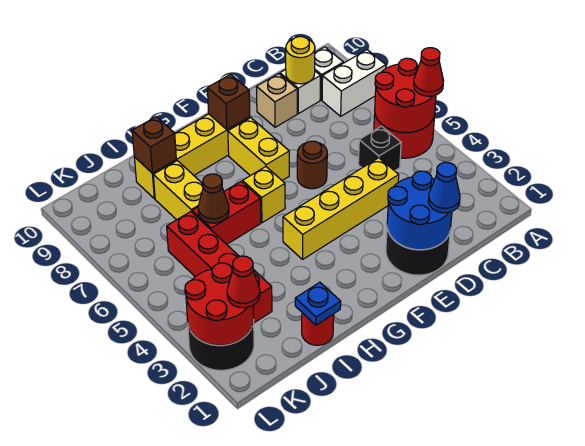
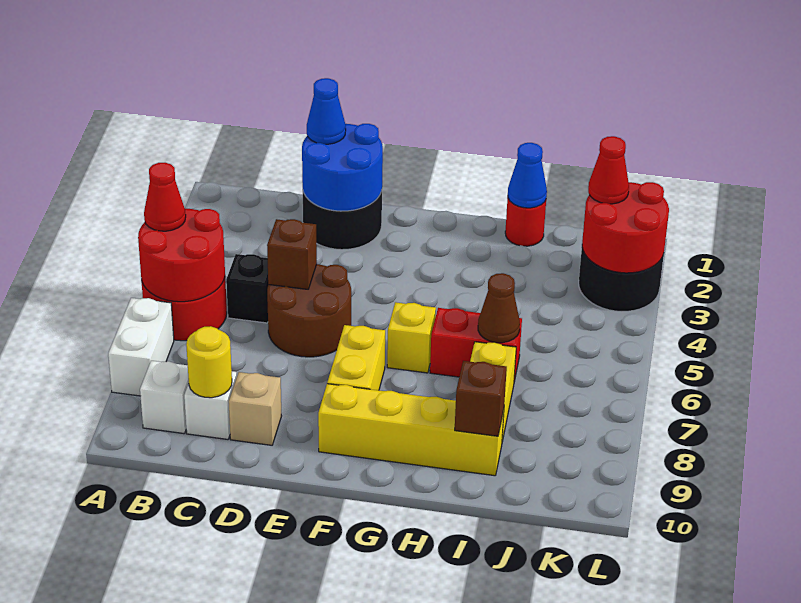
white brick A8:B8 level 1 -> white brick A7:A8 level 1
yellow brick D4:G4 level 1 -> none
brown round brick E6 level 1 -> brown round brick D5:E6 level 1
brown brick F9 level 2 -> brown brick D5 level 2
blue plate I1 level 2 -> blue cone I1 level 2
red brick J3:J6 level 1 -> none

